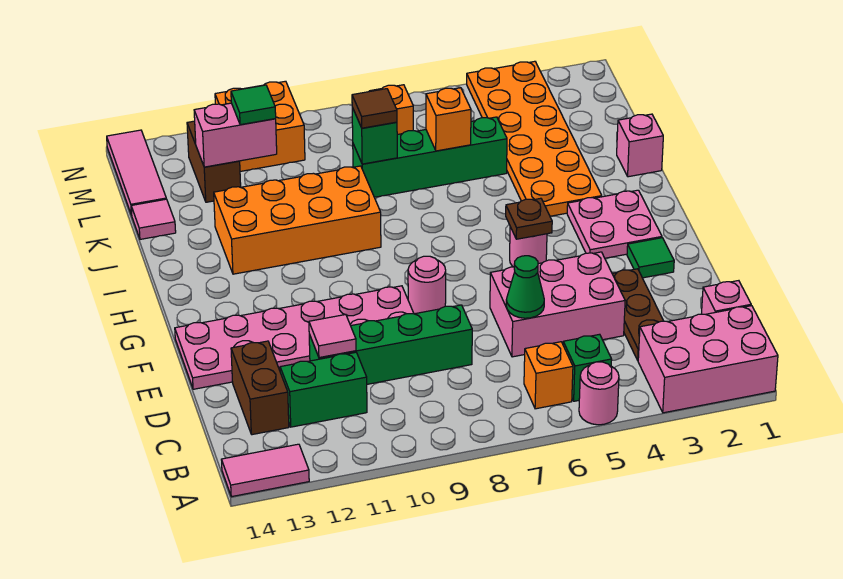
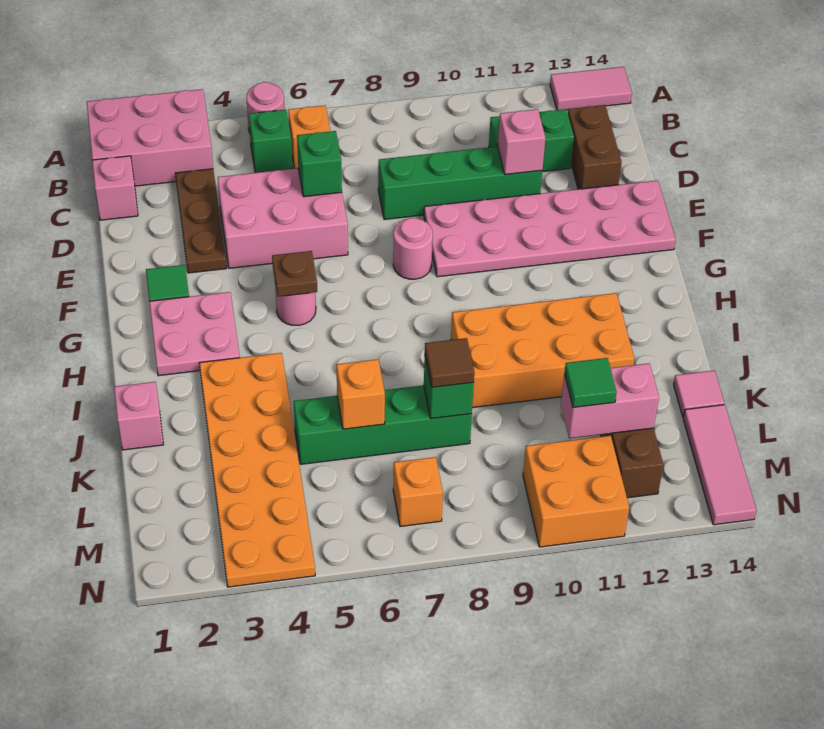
green cone D6 level 2 -> green brick D6 level 2
pink tile D11 level 2 -> pink brick D11 level 2

